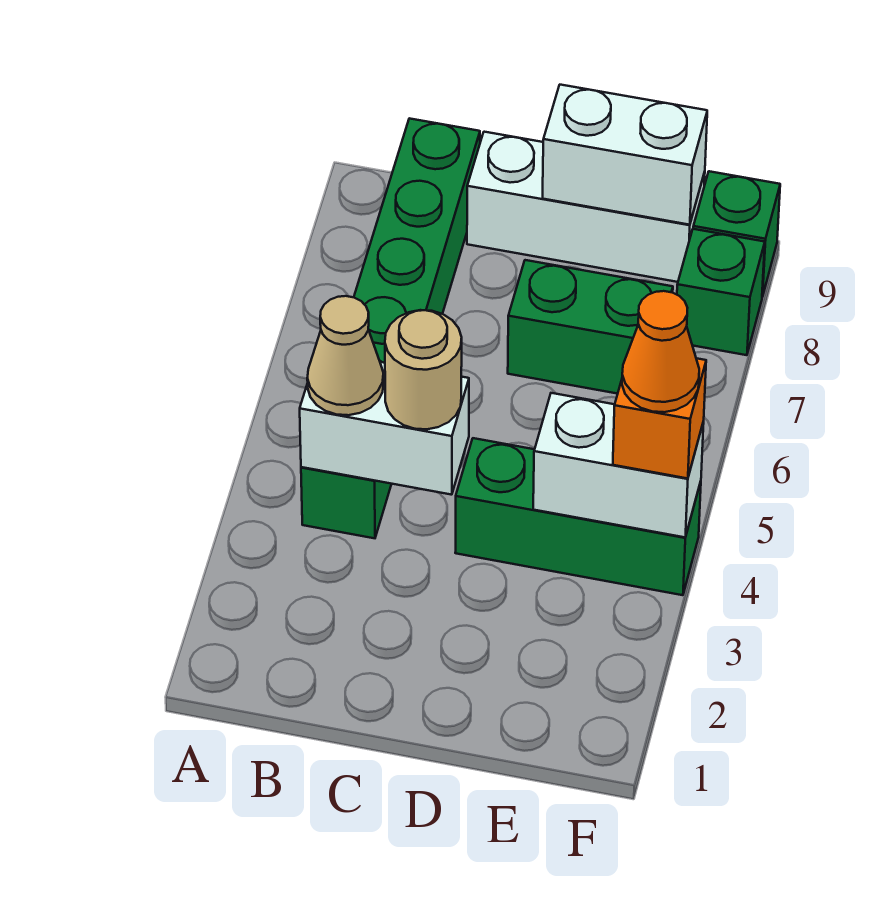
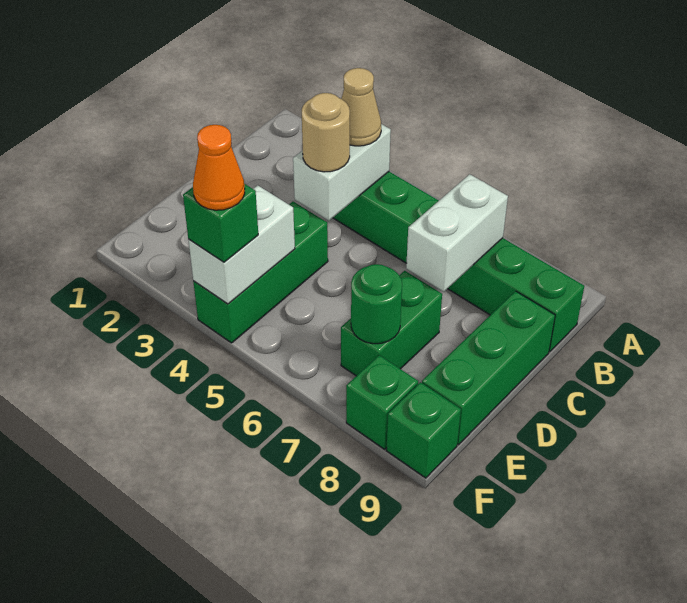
white brick C9:E9 level 1 -> green brick C9:E9 level 1
white brick D9:E9 level 2 -> white brick B7:C7 level 2
none -> green round brick E7 level 2
orange brick F4 level 3 -> green brick F4 level 3

